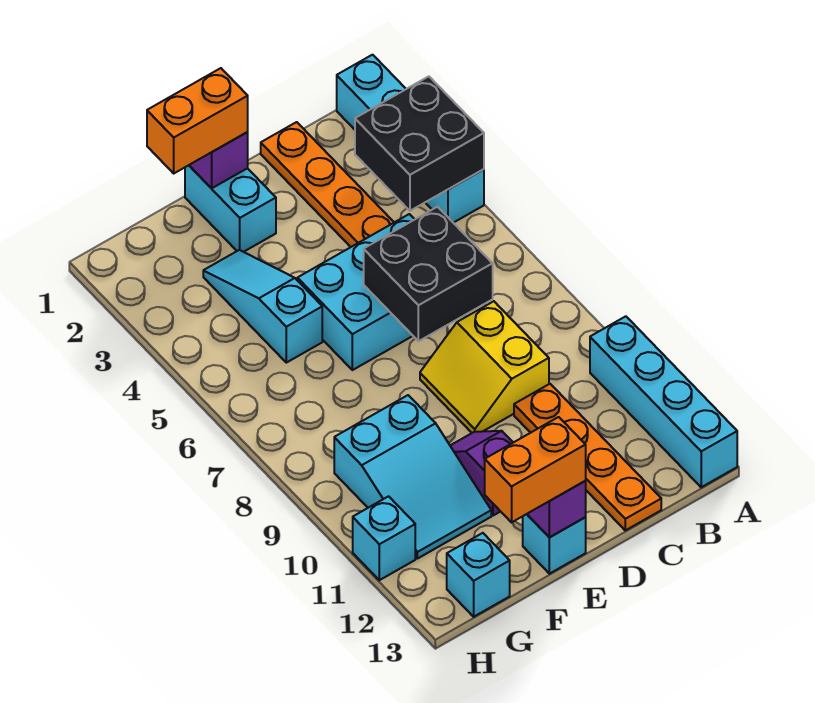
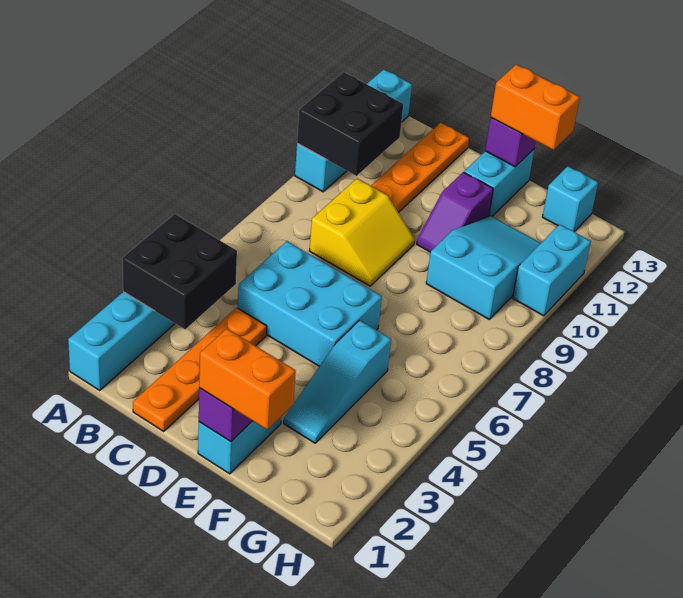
black brick C6:D7 level 2 -> black brick A10:B11 level 2
cyan brick E13 level 1 -> cyan brick E12:E13 level 1
cyan brick H11 level 1 -> cyan brick H10:H11 level 1

